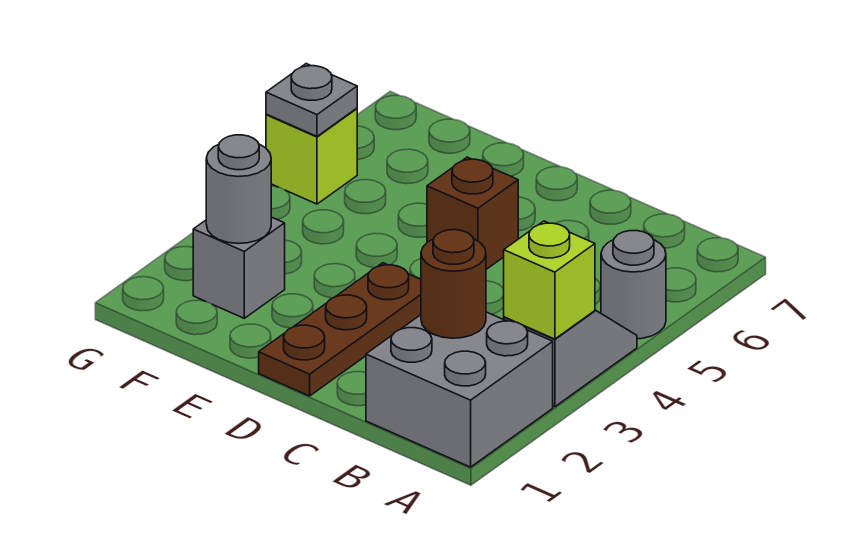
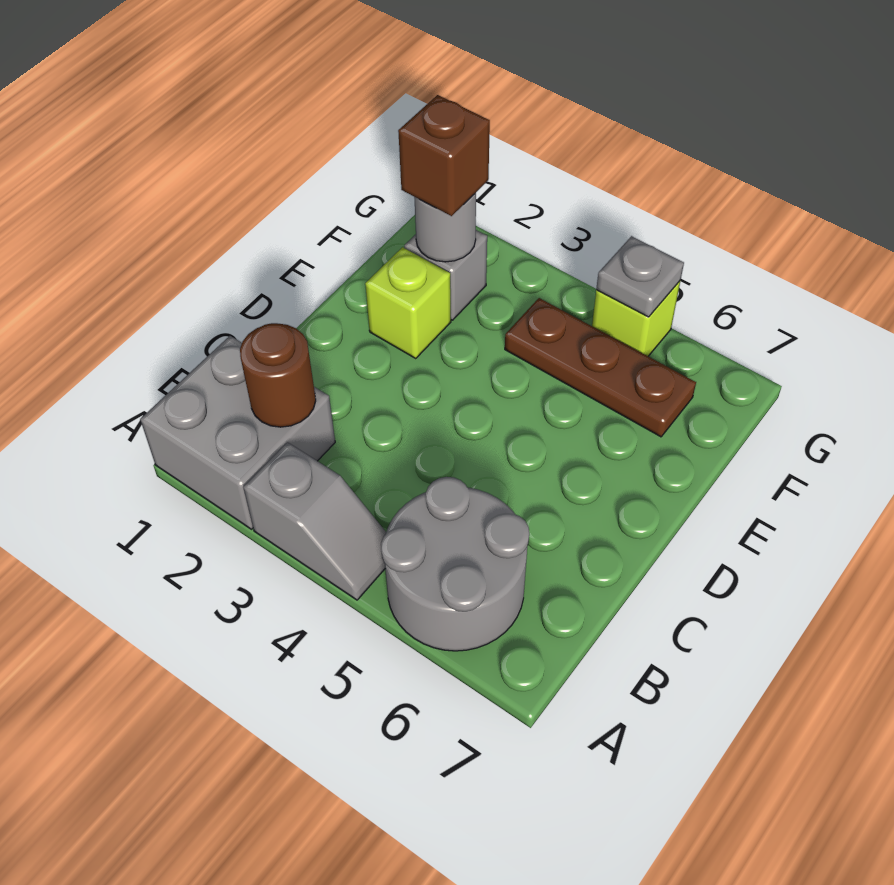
lime brick A3 level 2 -> lime brick E2 level 1
grey round brick A5 level 1 -> grey round brick A5:B6 level 1
brown plate D1:D3 level 1 -> brown plate F4:F6 level 1
brown brick D5 level 1 -> brown brick F2 level 3

